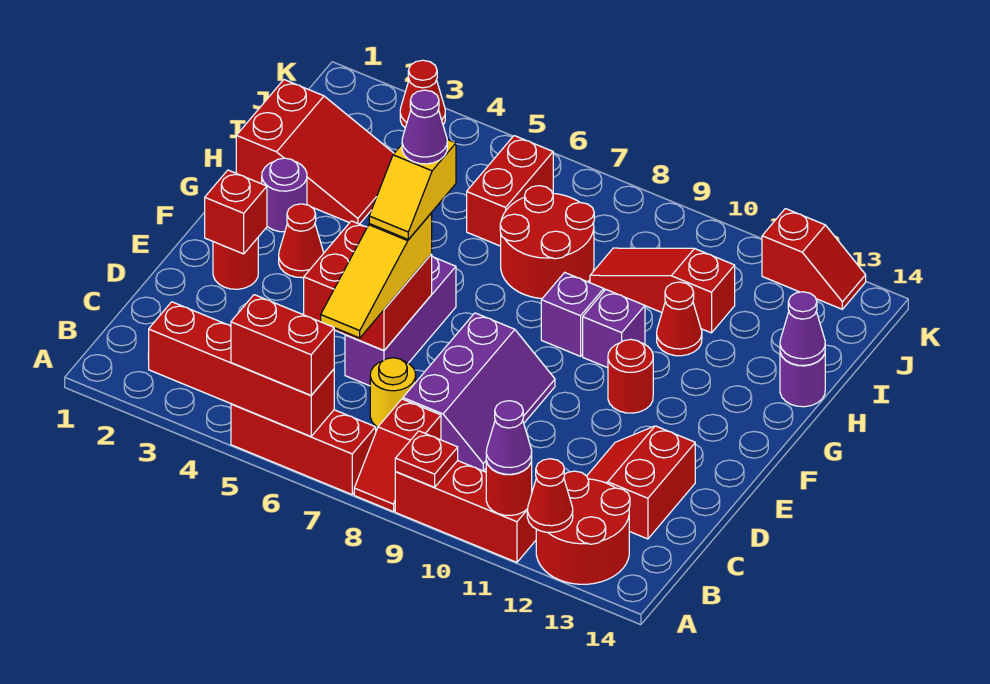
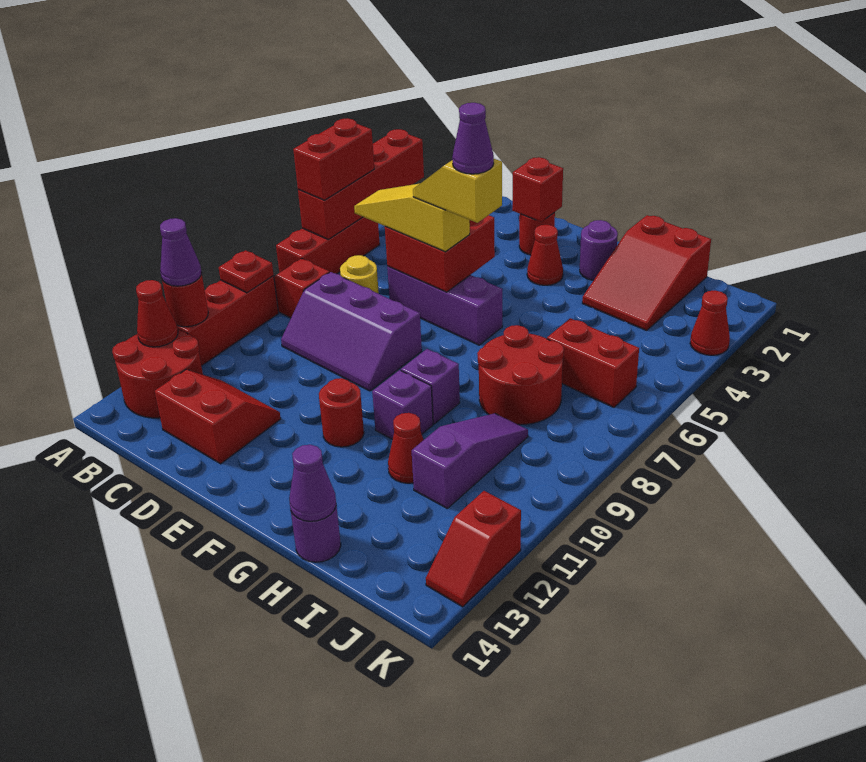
red slope I9:I11 level 1 top 11 -> purple slope I9:I11 level 1 top 11

